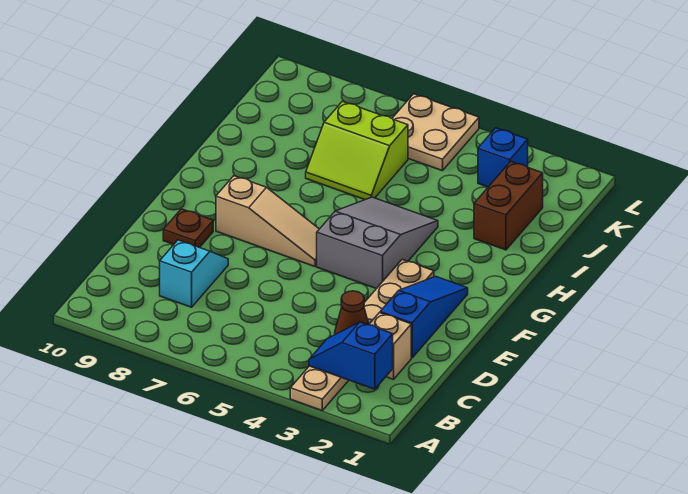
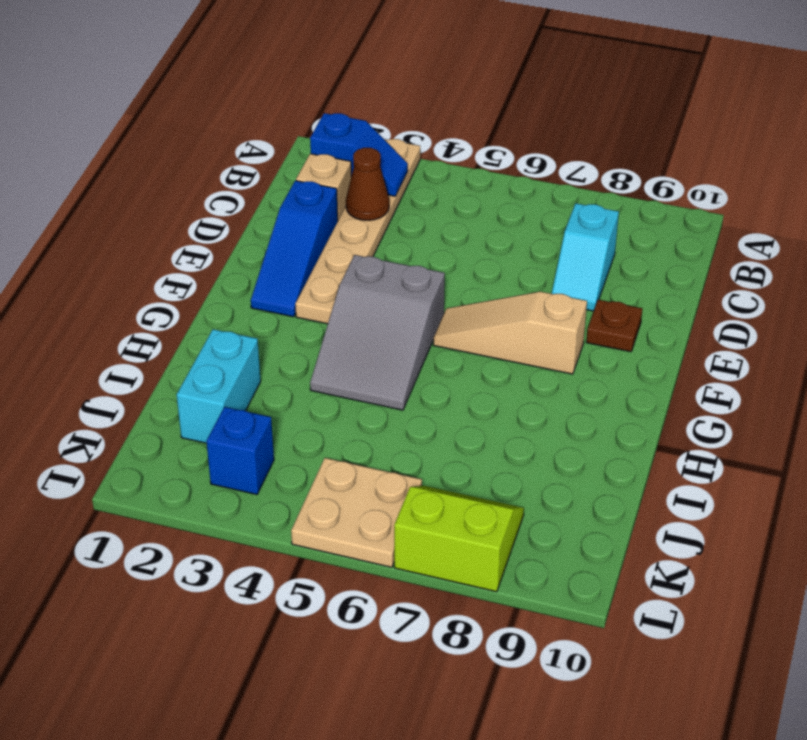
brown brick I2:J2 level 1 -> cyan brick I2:J2 level 1
lime slope I6:J7 level 1 top J -> lime slope K7:L8 level 1 top L

